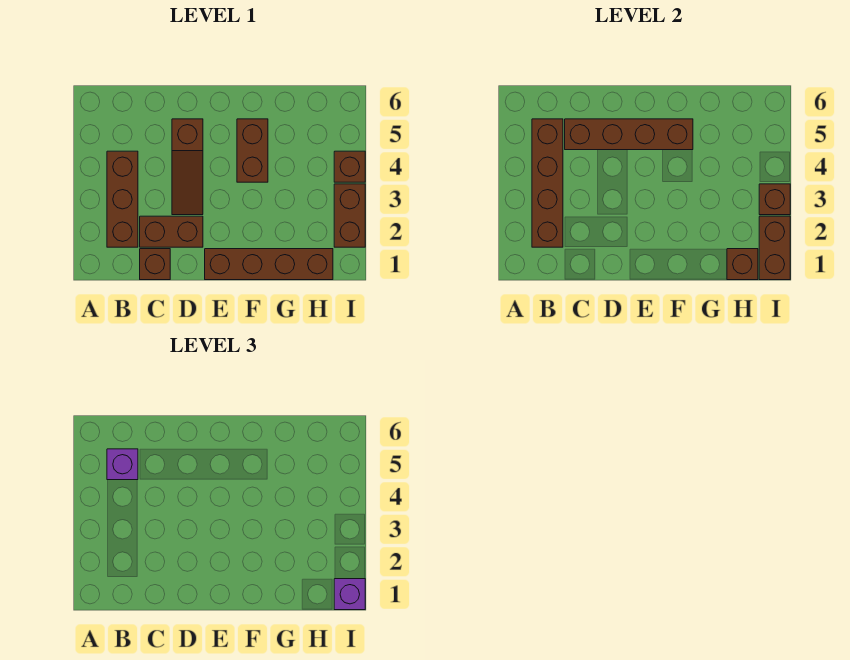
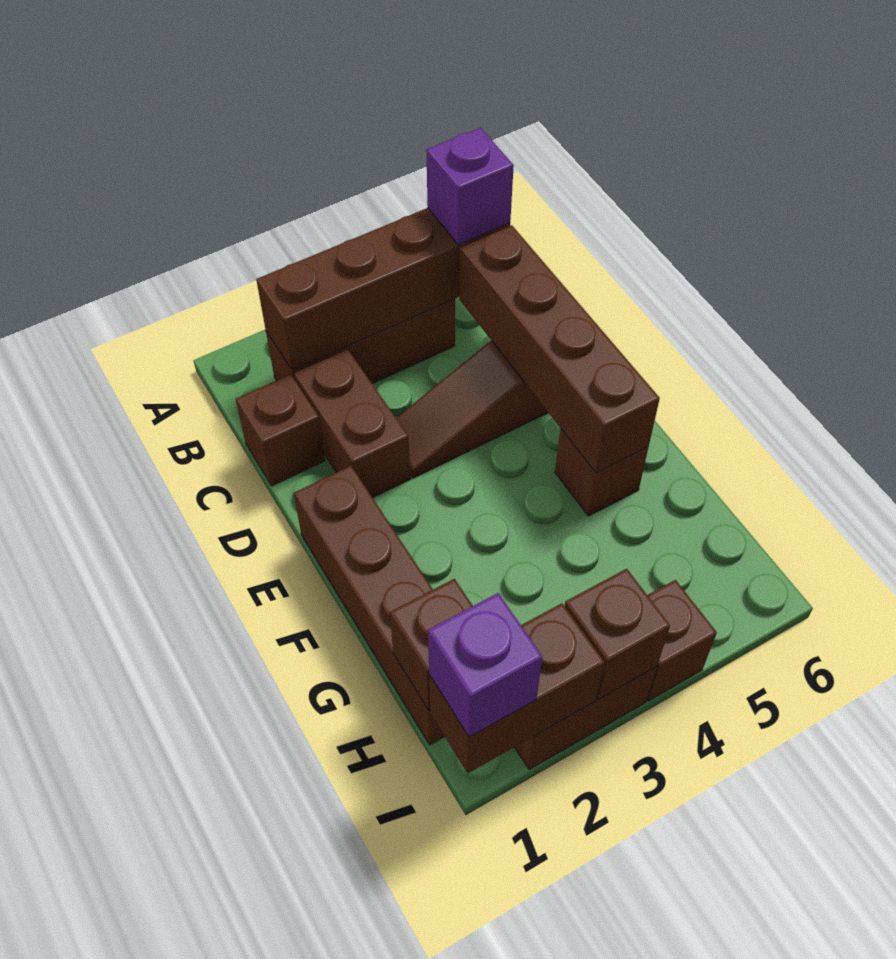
brown brick F4:F5 level 1 -> brown brick F5 level 1

